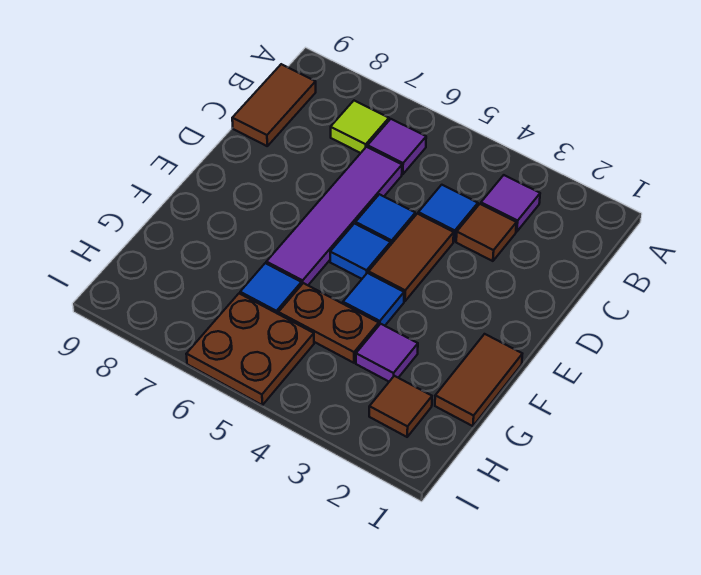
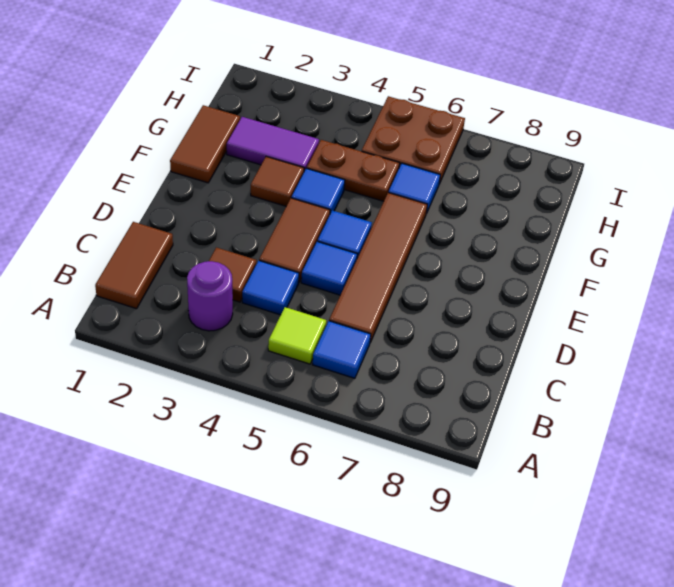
purple tile B3 level 1 -> purple round brick B3 level 1
purple tile B6 level 1 -> blue tile B6 level 1
lime tile B7 level 1 -> lime tile B5 level 1
brown tile B9:C9 level 1 -> brown tile B1:C1 level 1
purple tile C6:F6 level 1 -> brown tile C6:F6 level 1
purple tile G3 level 1 -> purple tile G2:G3 level 1
brown tile H2 level 1 -> brown tile F3 level 1

